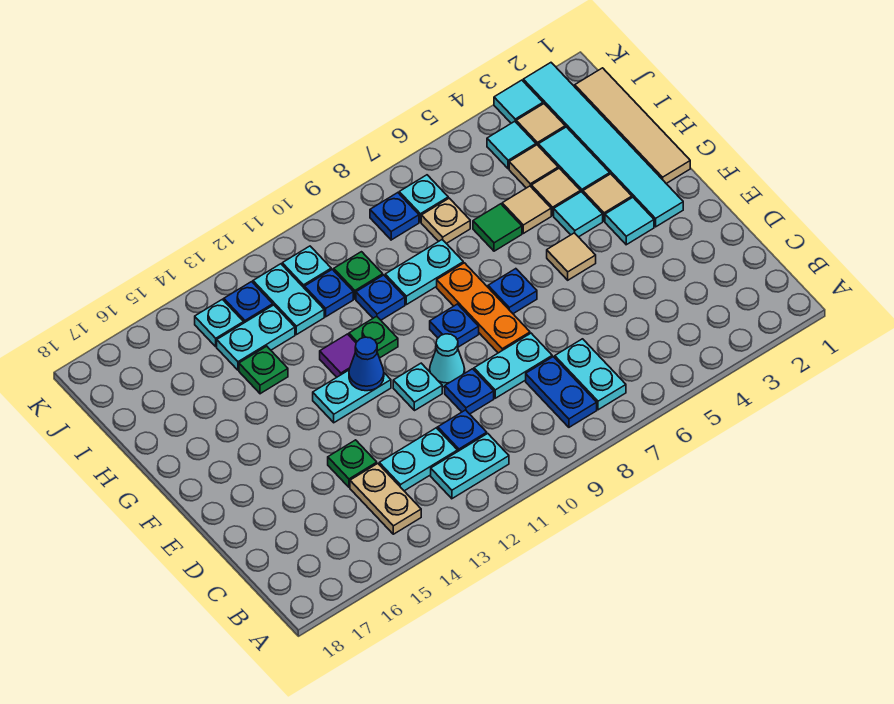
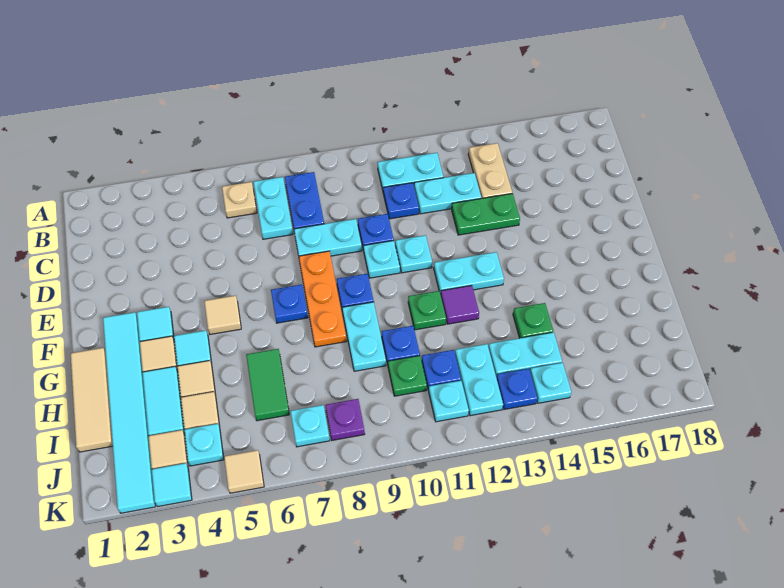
green plate D14 level 1 -> green plate D13:D14 level 1
cyan cone E10 level 1 -> cyan plate E10 level 1
blue cone F12 level 2 -> none
tan tile G1:J1 level 1 -> tan tile G1:I1 level 1
tan tile H5 level 1 -> tan tile K5 level 1
green tile H6 level 1 -> green tile H6:I6 level 1
cyan plate H8:H9 level 1 -> cyan plate G9:H9 level 1
tan plate I7 level 1 -> tan plate B6 level 1
cyan tile J4 level 1 -> cyan plate J4 level 1
blue plate J8 level 1 -> purple plate J8 level 1

